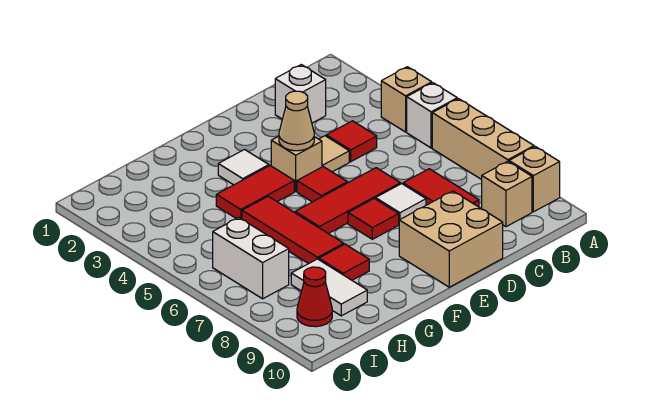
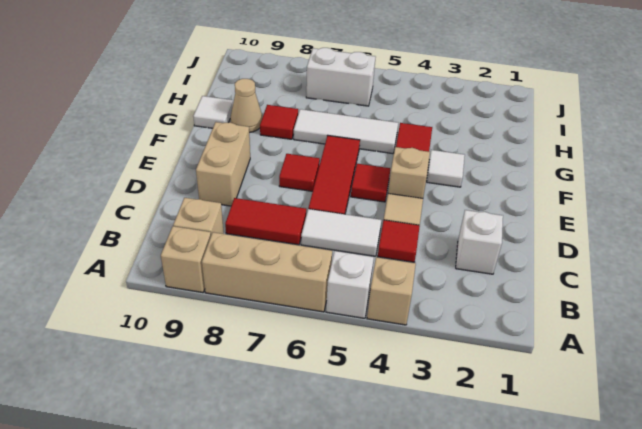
white tile D7 level 1 -> white tile G10 level 1
tan brick D9:E10 level 1 -> tan brick D9:E9 level 1
tan cone E4 level 2 -> tan cone G9 level 1
red tile G5:G7 level 1 -> white tile G5:G7 level 1
white tile H8:H9 level 1 -> white tile C5:C6 level 1
red cone I9 level 1 -> none

